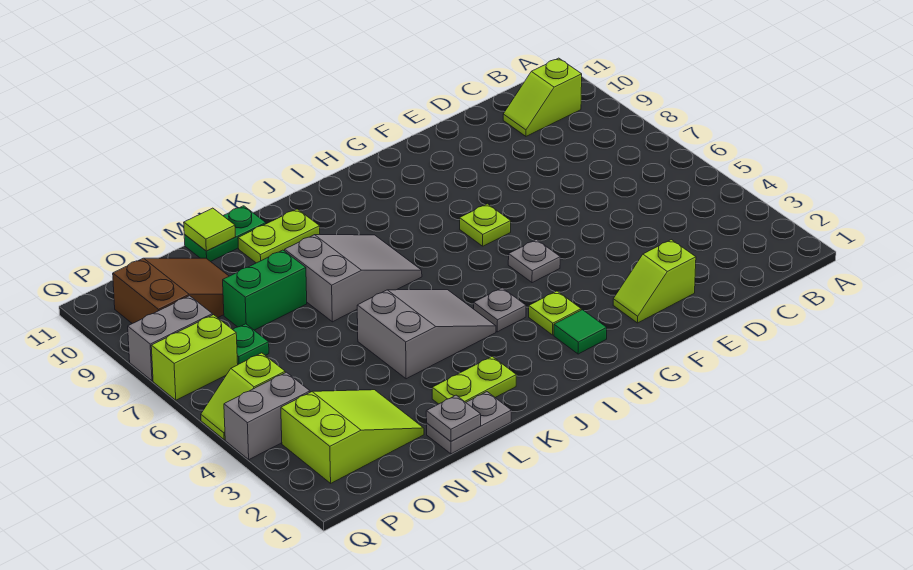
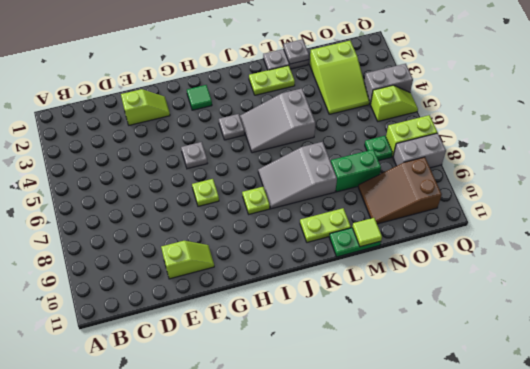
lime slope B10:C10 level 1 top B -> lime slope E10:F10 level 1 top E
lime plate H3 level 1 -> lime plate I8 level 1
lime slope N2:P3 level 1 top P -> lime slope N2:O4 level 1 top 2

